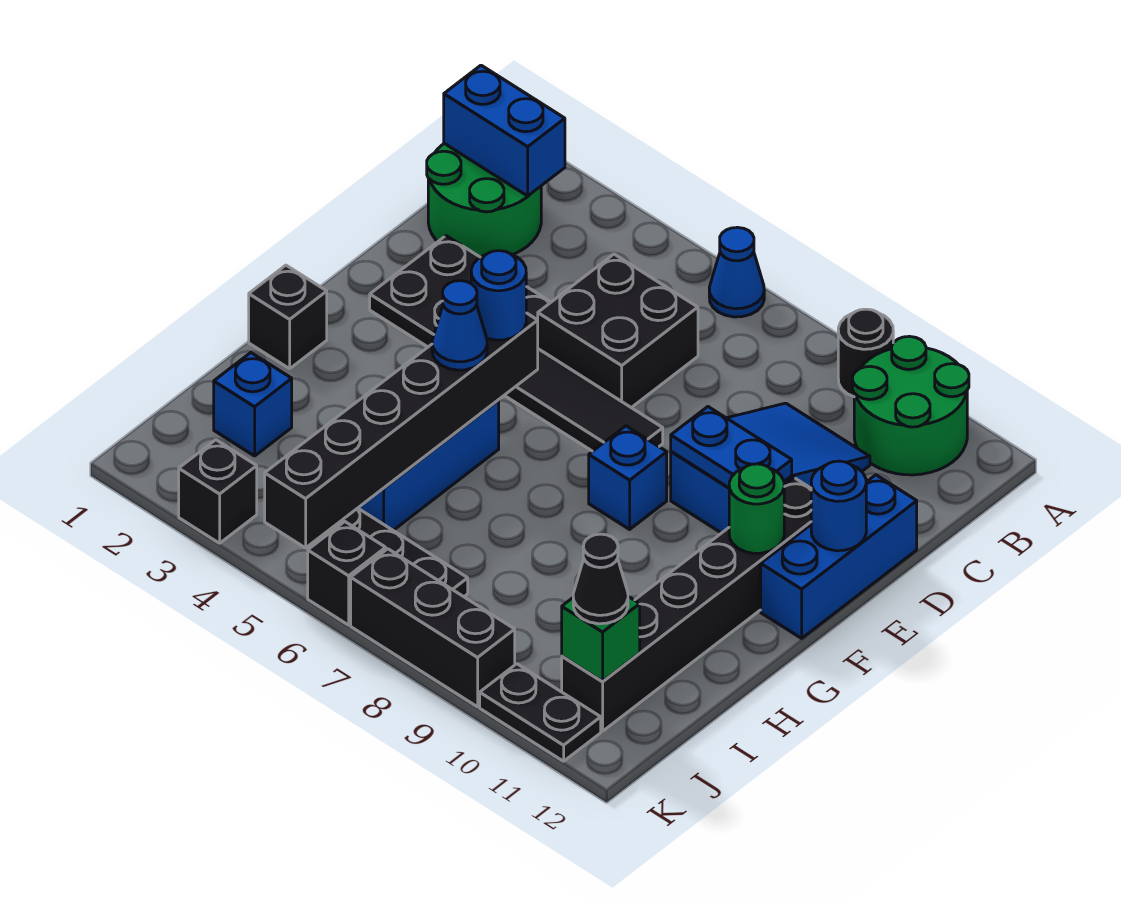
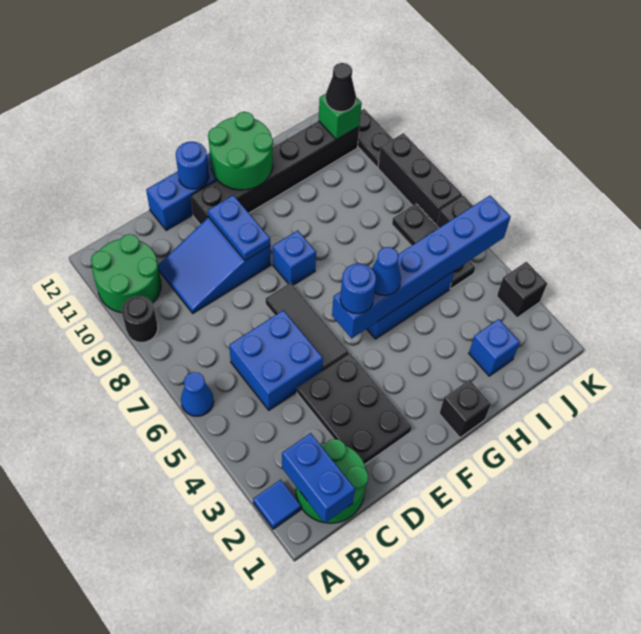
none -> blue tile A2 level 1
black brick C5:D6 level 1 -> blue brick C5:D6 level 1
black brick F5:K5 level 2 -> blue brick F5:K5 level 2
green round brick F11 level 2 -> green round brick F11:G12 level 2

